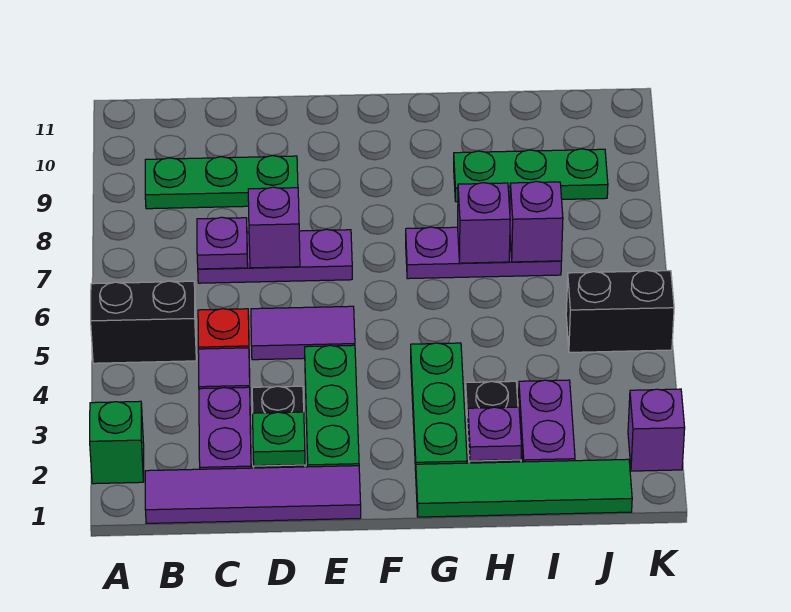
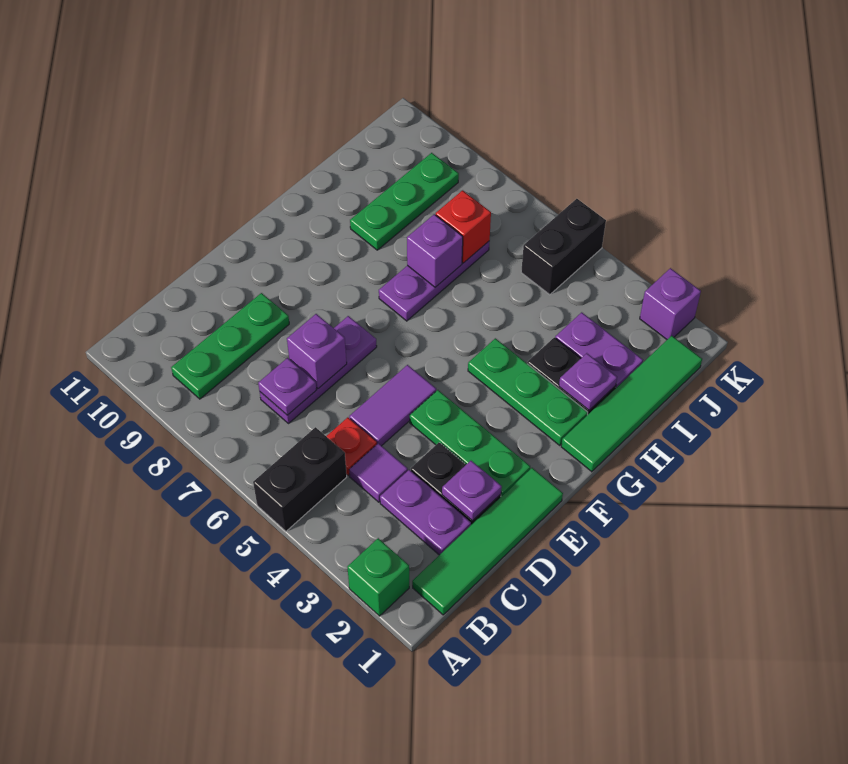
purple tile B1:E1 level 1 -> green tile B1:E1 level 1
green plate D2 level 2 -> purple plate D2 level 2
purple brick I7 level 2 -> red brick I7 level 2

